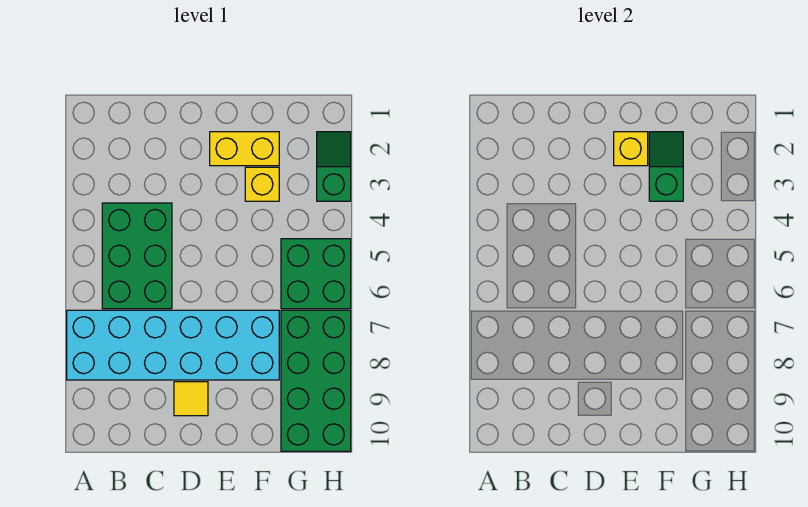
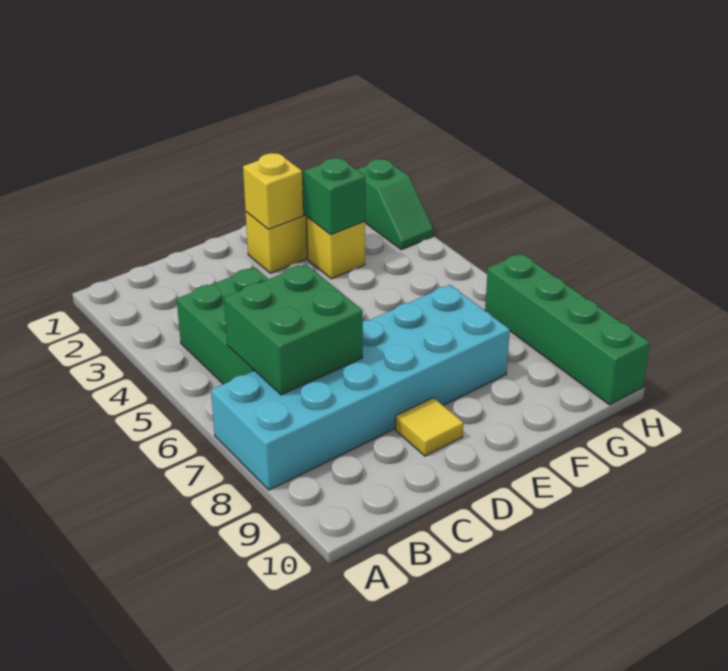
green brick G5:H6 level 1 -> green brick B6:C7 level 2
green brick G7:H10 level 1 -> green brick H7:H10 level 1
green slope H2:H3 level 1 top 3 -> green slope H2:H3 level 1 top 2

